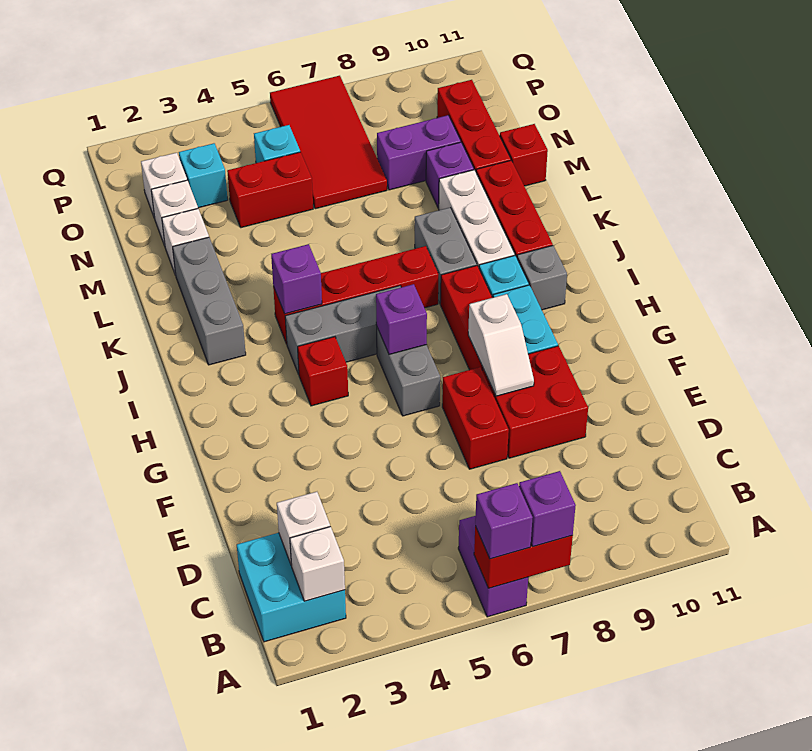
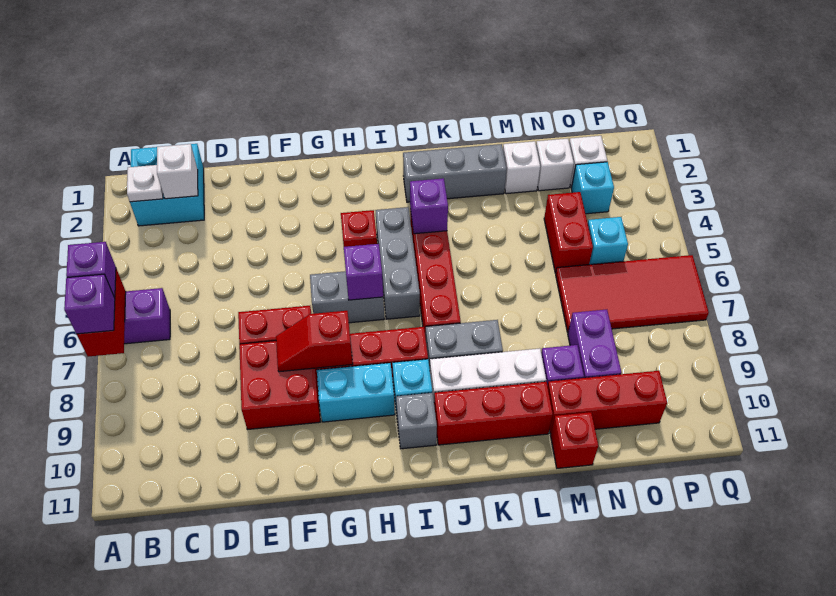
white brick B2 level 2 -> white plate B2 level 2
white slope F8:G8 level 2 top G -> red slope F8:G8 level 2 top G

